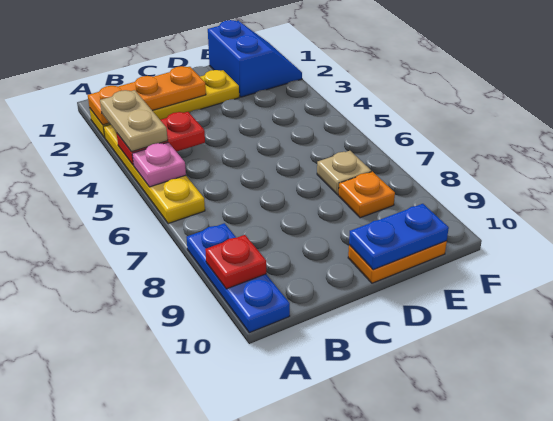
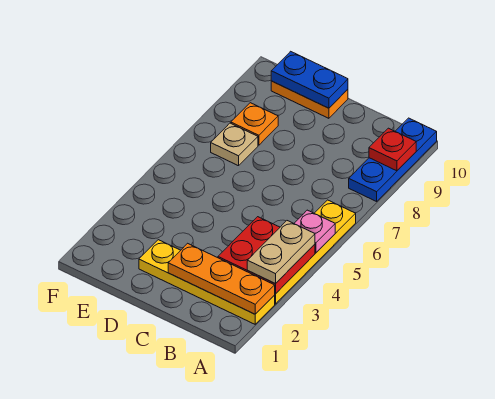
red plate A4:B4 level 2 -> red plate A3:B4 level 2
blue slope E1:F2 level 1 top E -> none

